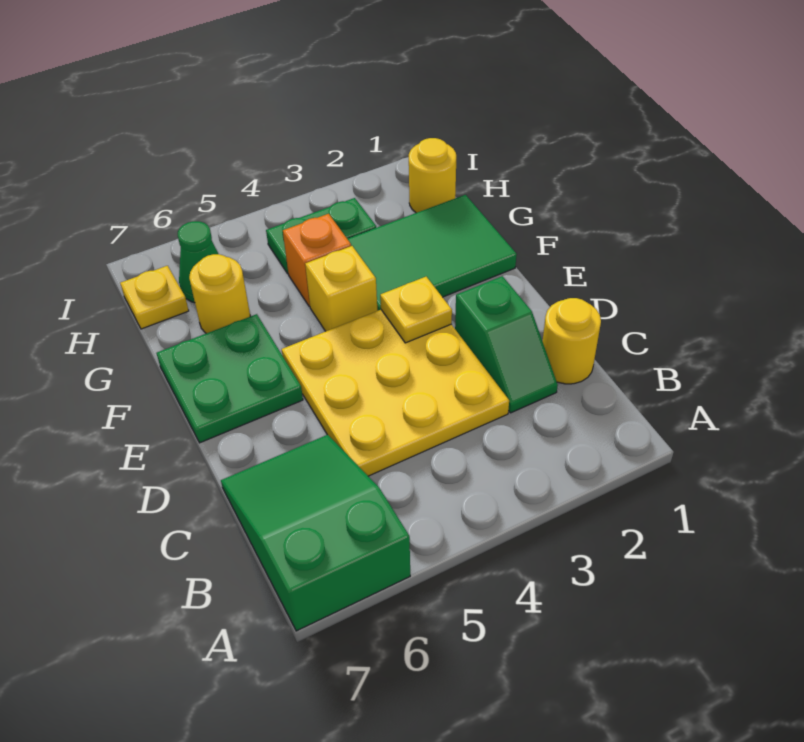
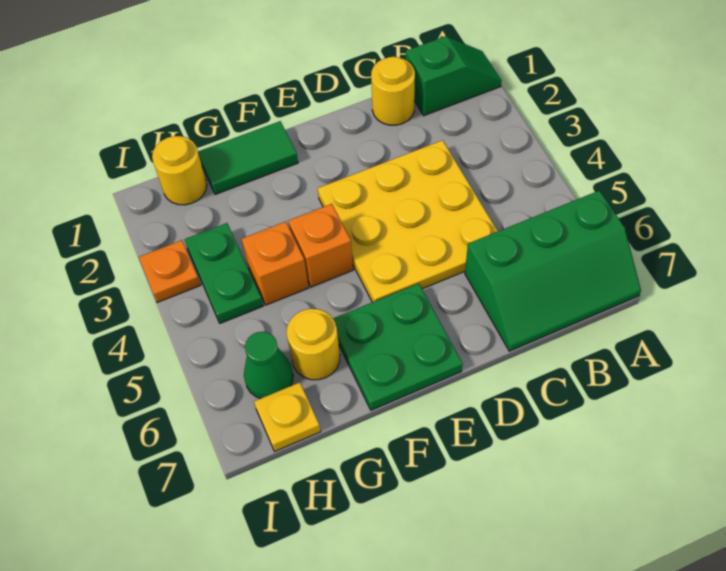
green slope A6:C7 level 1 top A -> green slope A6:C7 level 1 top 6
green slope C2:D2 level 1 top D -> green slope A1:B1 level 1 top B
yellow plate E3 level 2 -> none
green tile F1:G3 level 1 -> green tile F1:G1 level 1
yellow brick F4 level 1 -> orange brick F4 level 1
none -> orange plate I3 level 1

